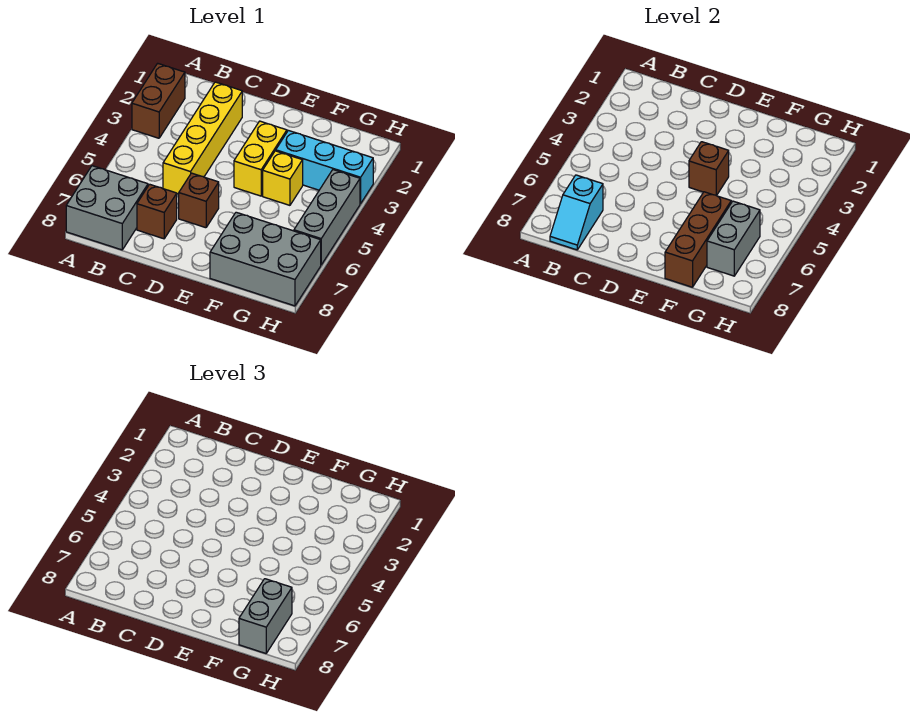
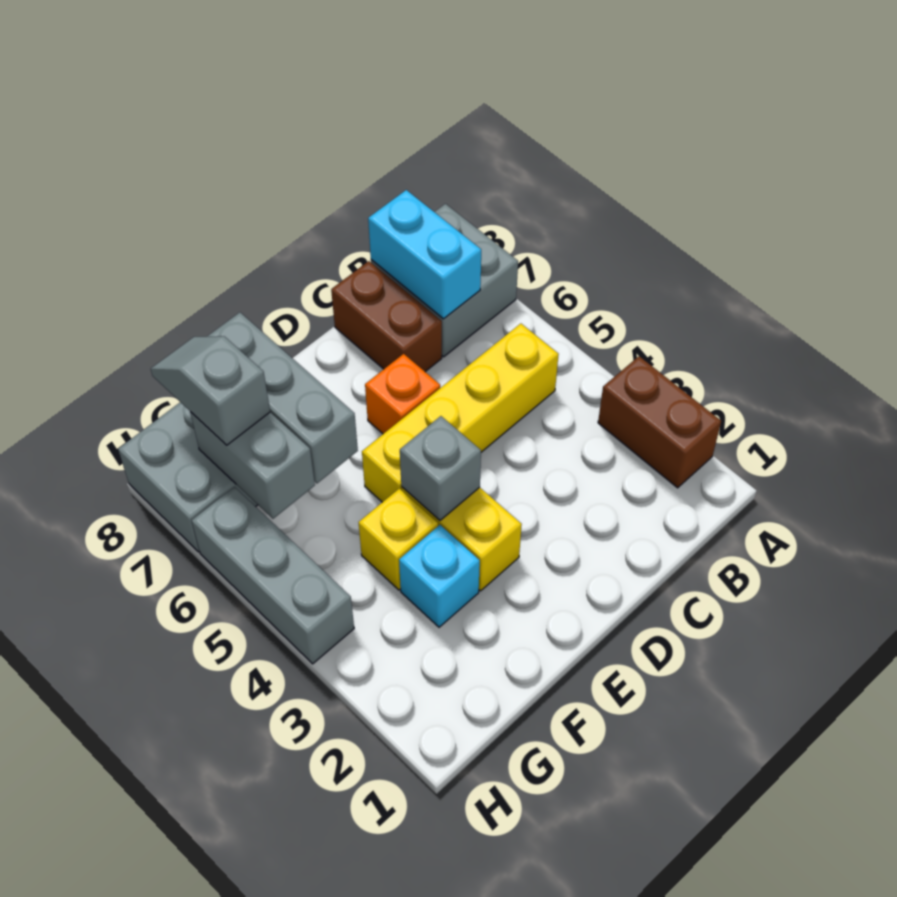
cyan slope B7:B8 level 2 top 7 -> cyan brick B7:B8 level 2
yellow brick C2:C5 level 1 -> yellow brick B5:E5 level 1
brown brick C7 level 1 -> brown brick C7:C8 level 1
brown brick D6 level 1 -> orange brick D6 level 1
brown brick E4 level 2 -> grey brick E4 level 2
cyan brick F3:H3 level 1 -> cyan brick F3 level 1
brown brick F6:F8 level 2 -> grey brick F6:F8 level 2
grey brick G7:G8 level 3 -> grey slope G7:G8 level 3 top 7

